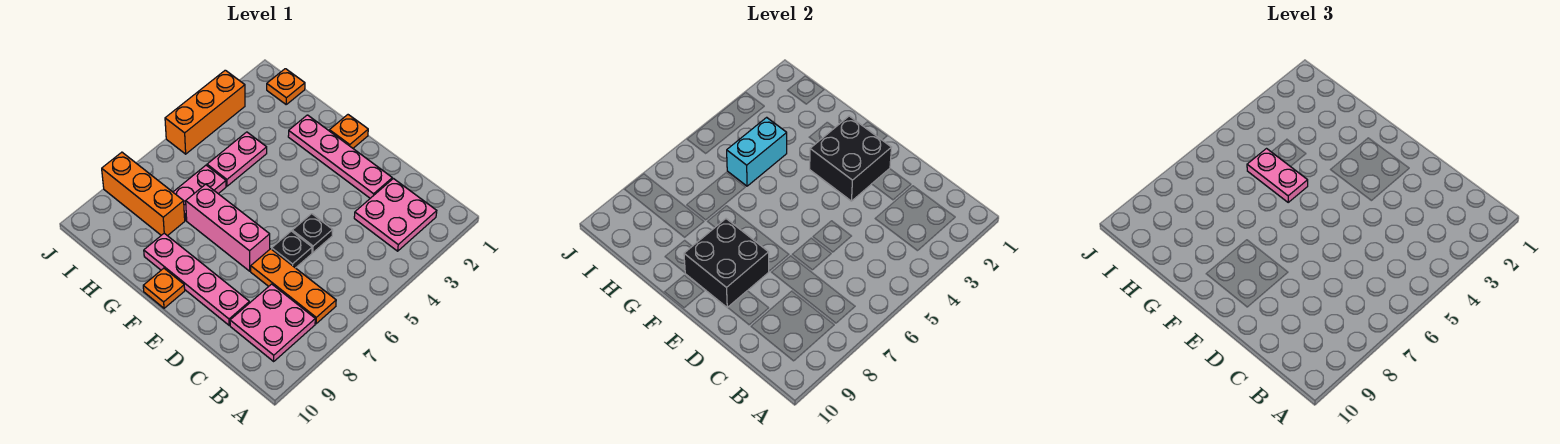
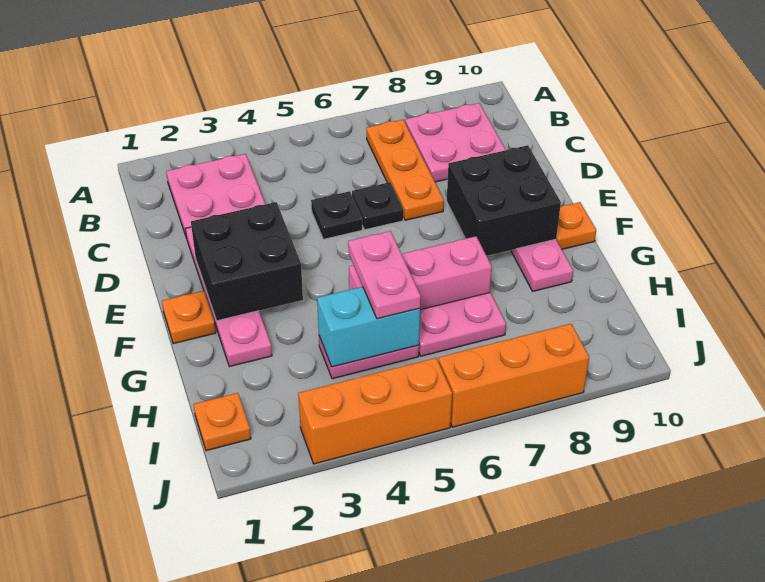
pink brick E7:G7 level 1 -> pink brick G5:G7 level 1
orange brick H8:J8 level 1 -> orange brick J6:J8 level 1

